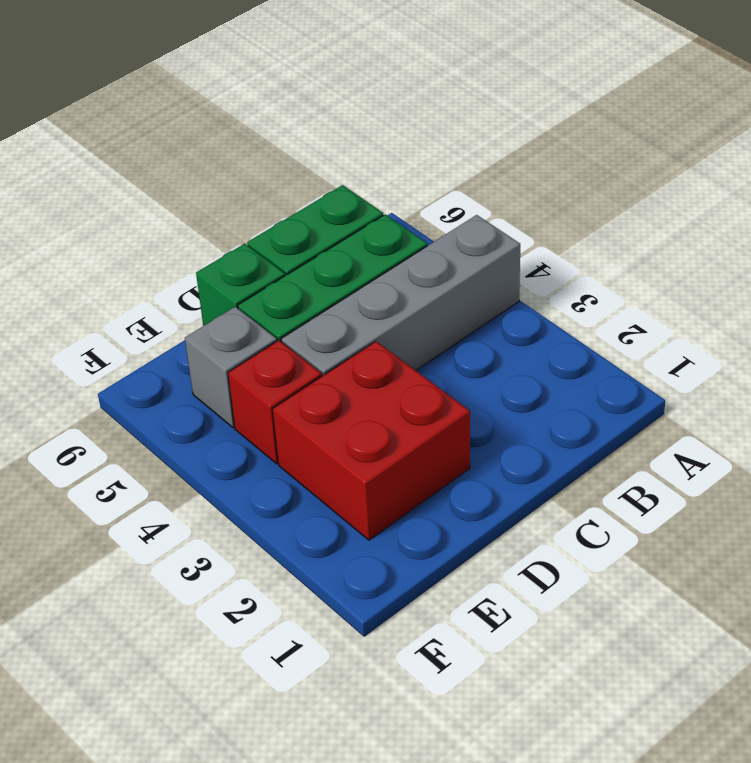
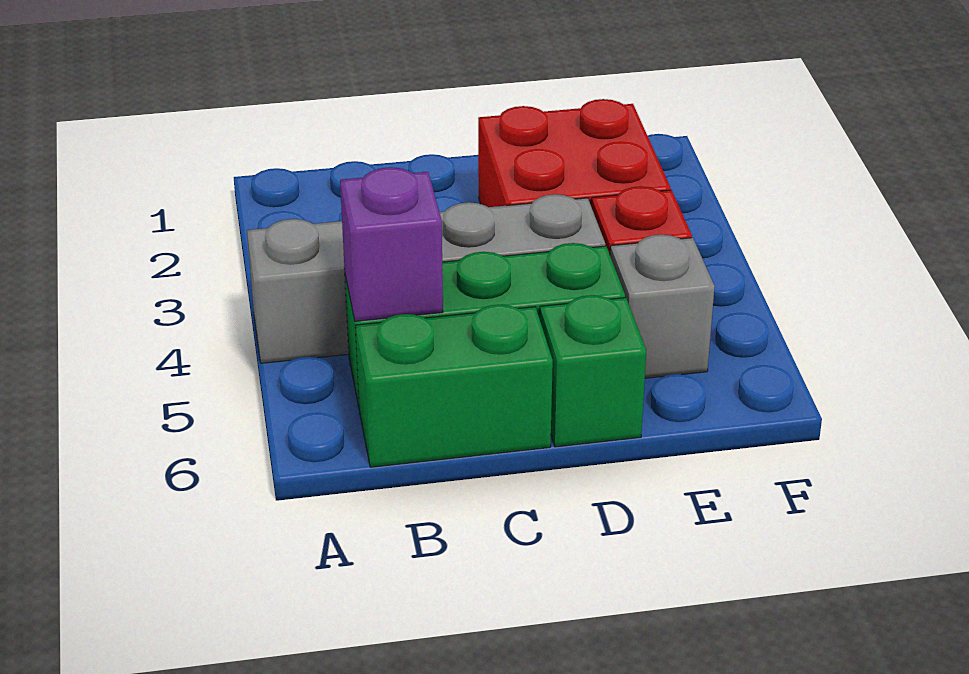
none -> purple brick B5 level 2

